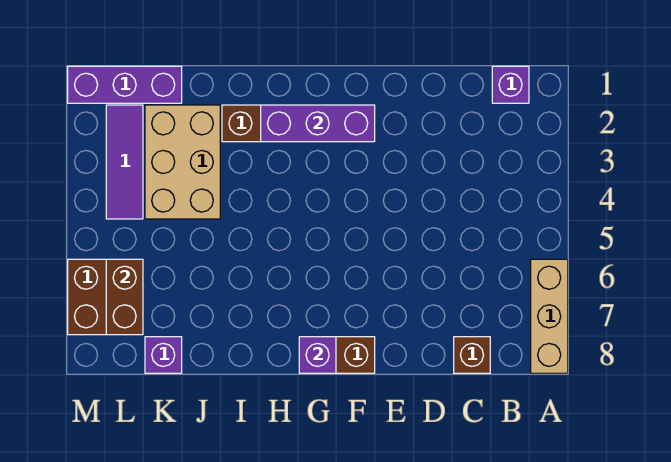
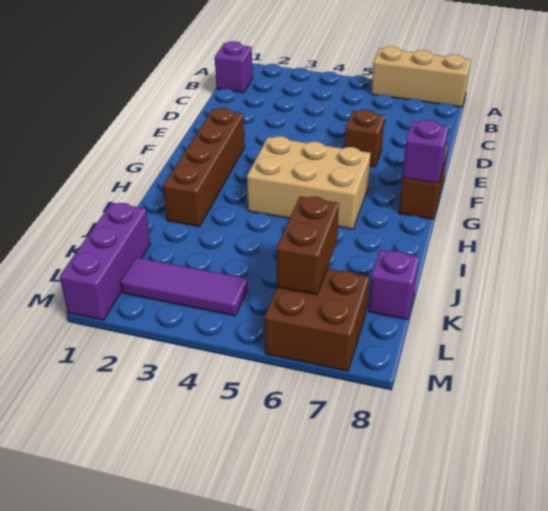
brown brick C8 level 1 -> brown brick E6 level 1
purple brick F2:H2 level 2 -> none
tan brick J2:K4 level 1 -> tan brick G4:H6 level 1
brown brick L6:L7 level 2 -> brown brick K6:L6 level 2

